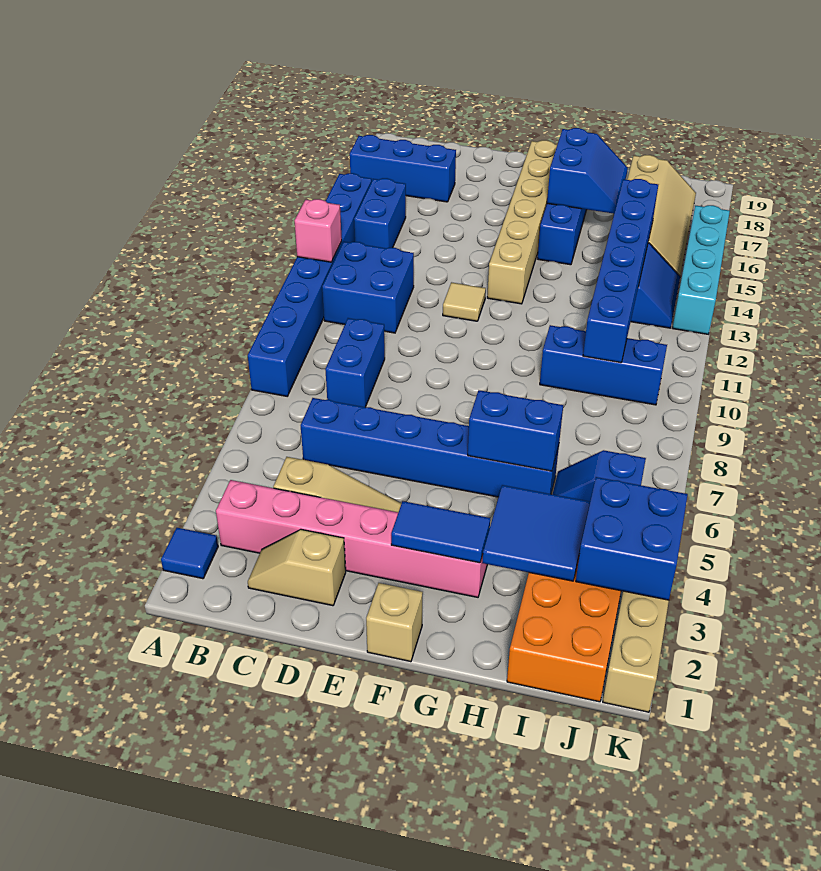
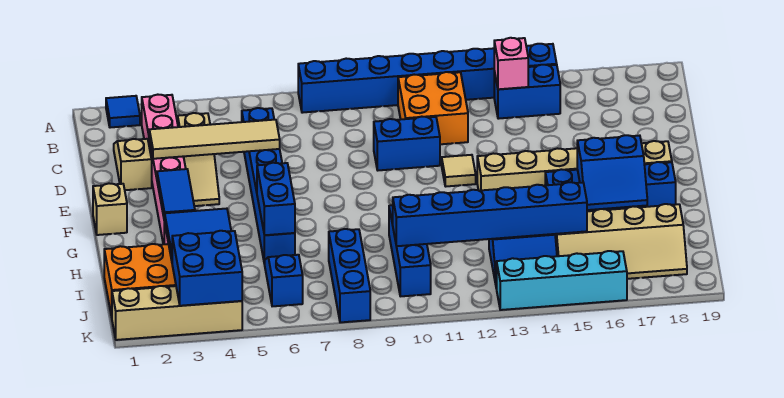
pink brick A12 level 2 -> pink brick B14 level 2
blue brick A17:C17 level 1 -> blue brick I8:K8 level 1
blue brick B11:C12 level 1 -> orange brick B11:C12 level 1
blue brick C8:C9 level 1 -> blue brick D10:D11 level 1
none -> tan tile D3:D6 level 2

